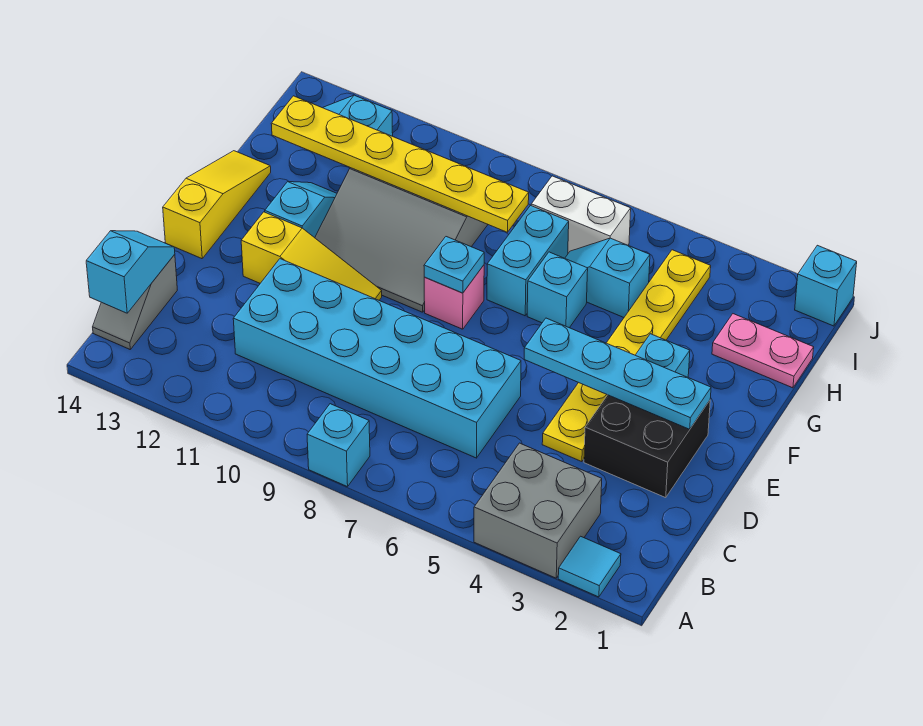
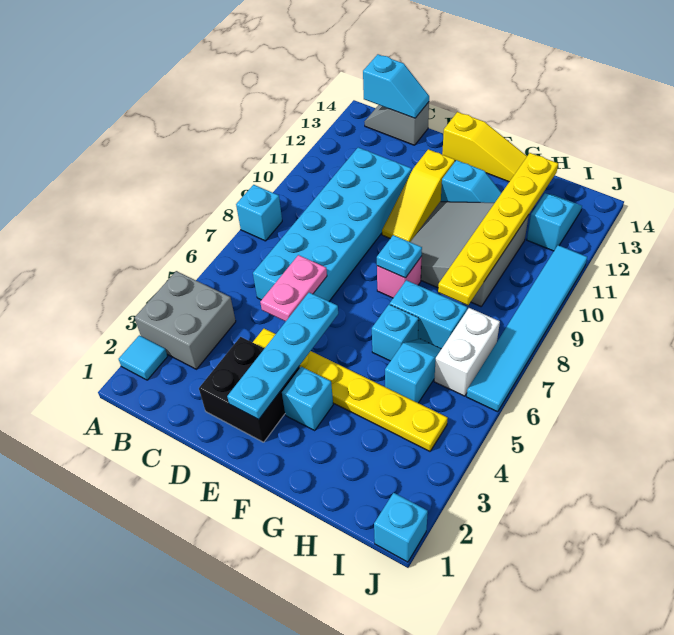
pink plate H1:H2 level 1 -> pink plate D5:D6 level 2
none -> cyan tile J6:J11 level 1

